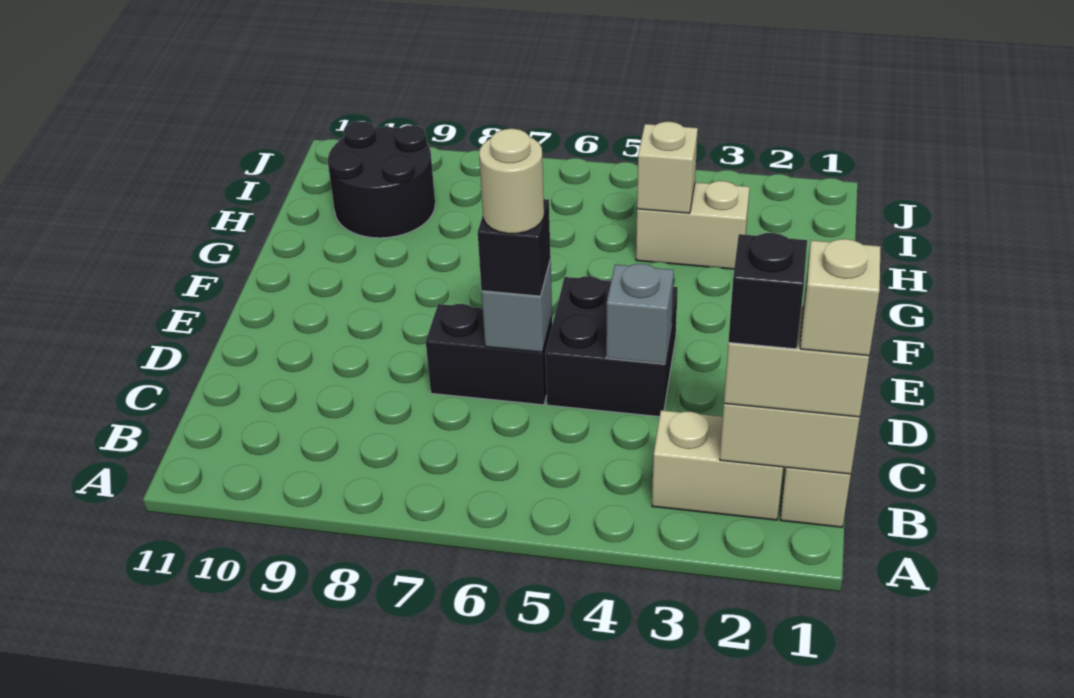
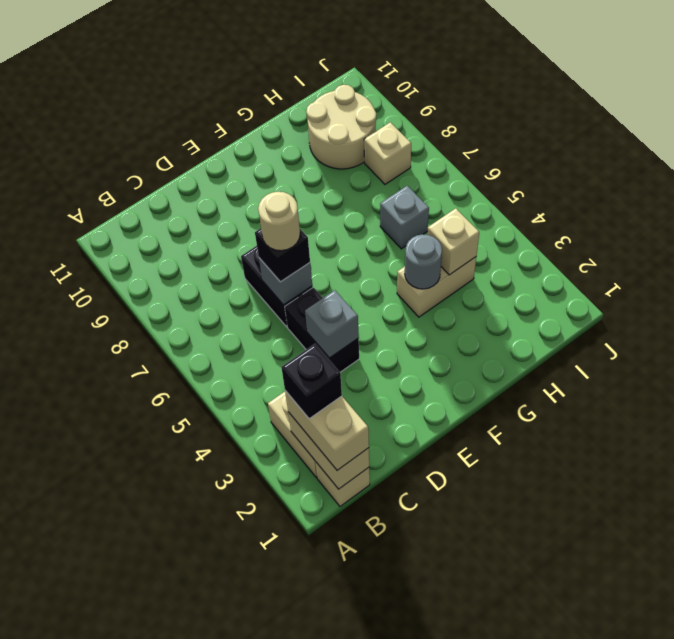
tan brick B1 level 4 -> tan brick I8 level 1
black brick D4:E5 level 1 -> black brick D4:D5 level 1
none -> grey round brick G4 level 2
tan brick H3:H4 level 1 -> tan brick G4:H4 level 1
none -> grey brick H6 level 1
black round brick H9:I10 level 1 -> tan round brick H9:I10 level 1

